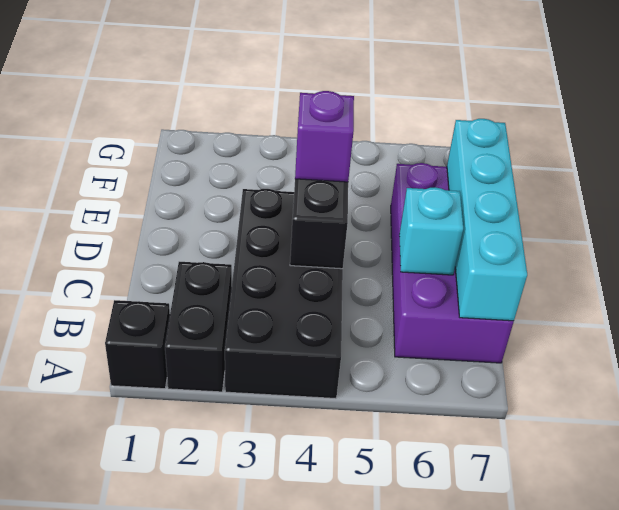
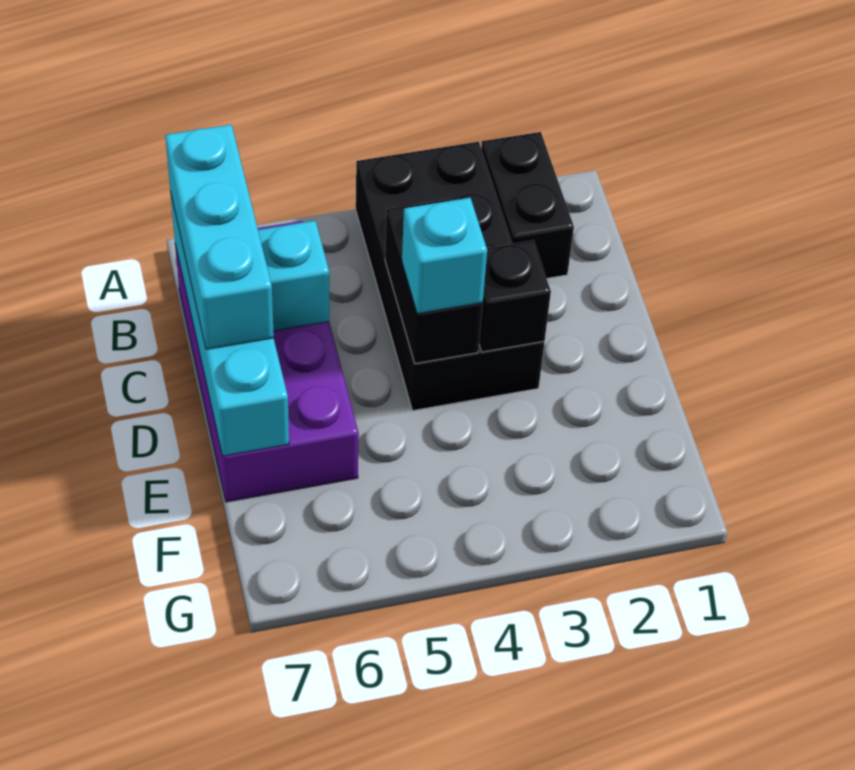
black brick A1 level 1 -> black brick D3 level 2
none -> cyan brick B7:D7 level 3
purple brick D4 level 3 -> cyan brick D4 level 3

